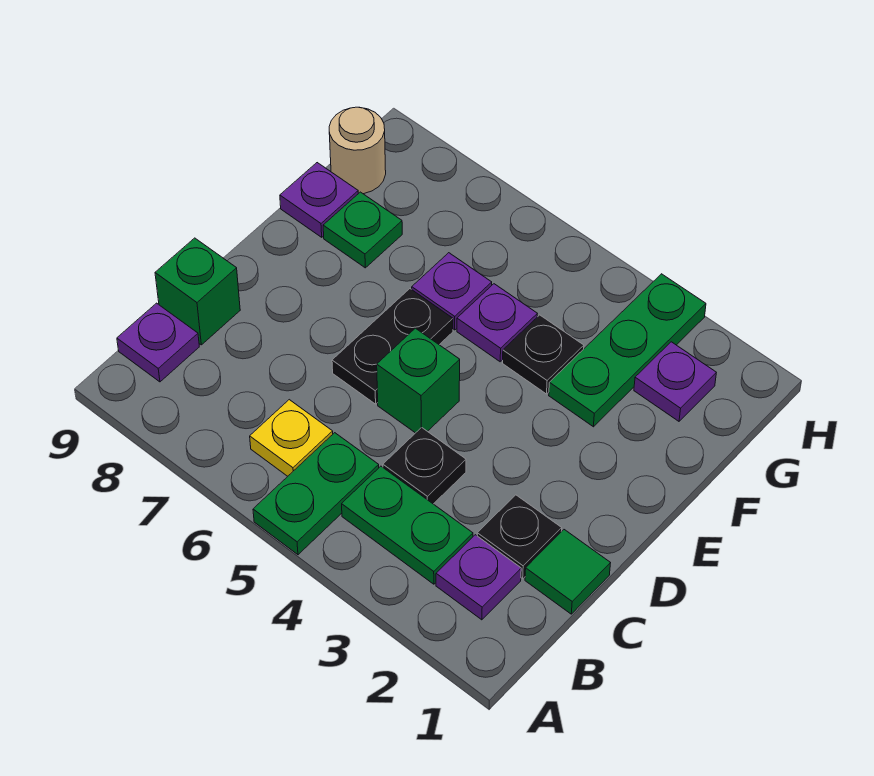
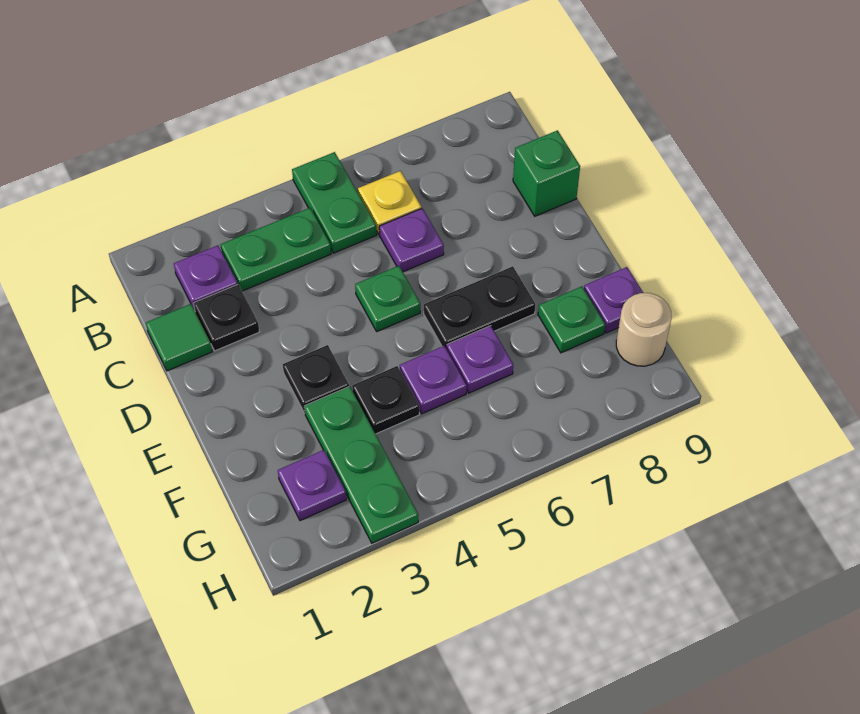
purple plate B9 level 1 -> purple plate C6 level 1
black plate C4 level 1 -> black plate E3 level 1
green brick D5 level 1 -> green plate D5 level 1
black plate D6:E6 level 1 -> black plate E6:E7 level 1

